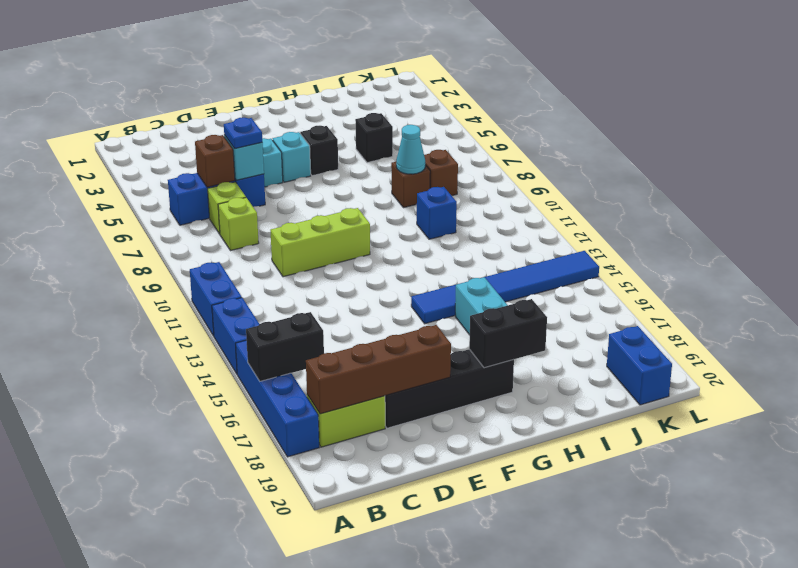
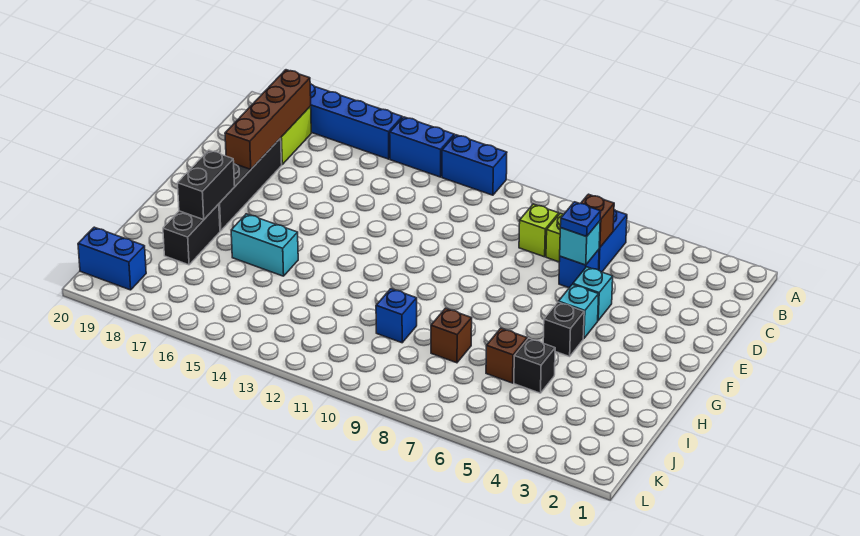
black brick A16:B16 level 2 -> black brick H18:I18 level 1
lime brick D10:F10 level 1 -> none
blue tile G14:L14 level 1 -> none
cyan cone I8 level 2 -> none
brown brick J8 level 1 -> brown brick I6 level 1

